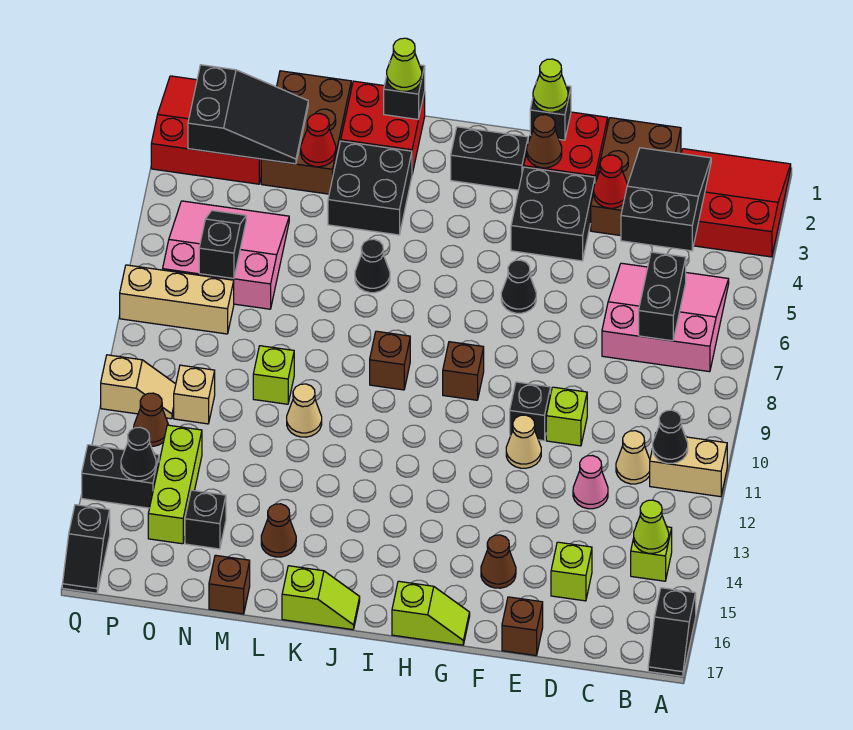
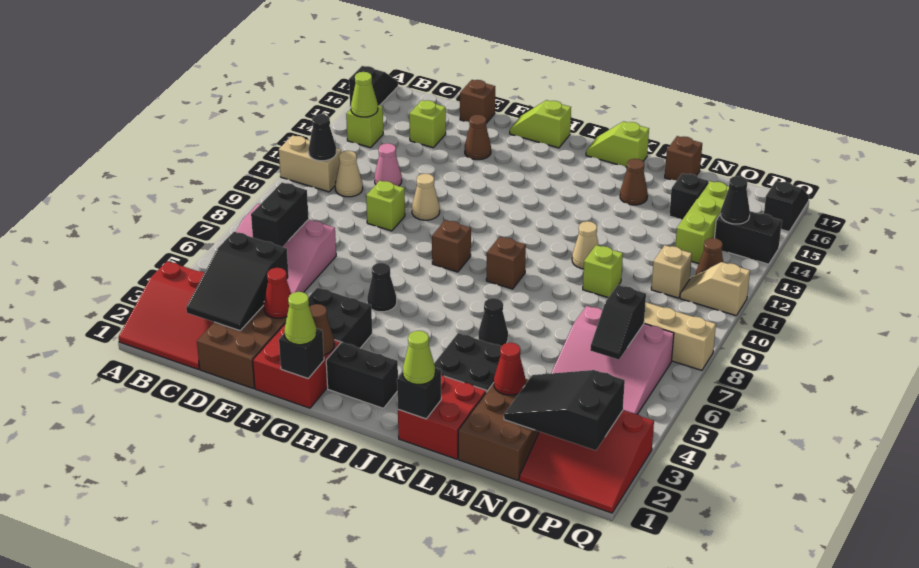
black brick F10 level 1 -> none

